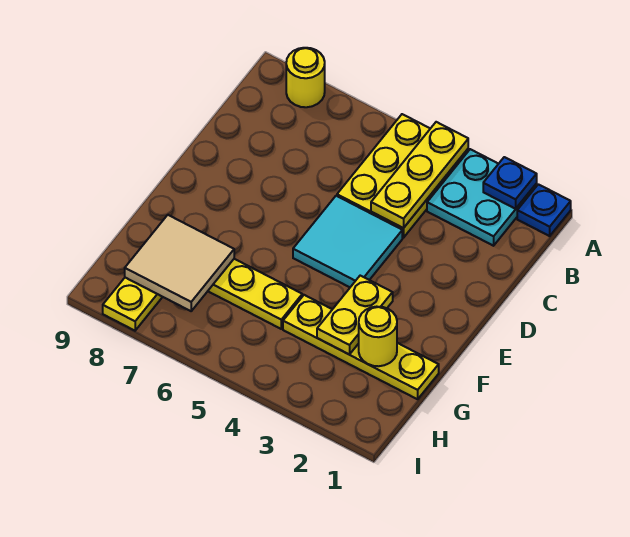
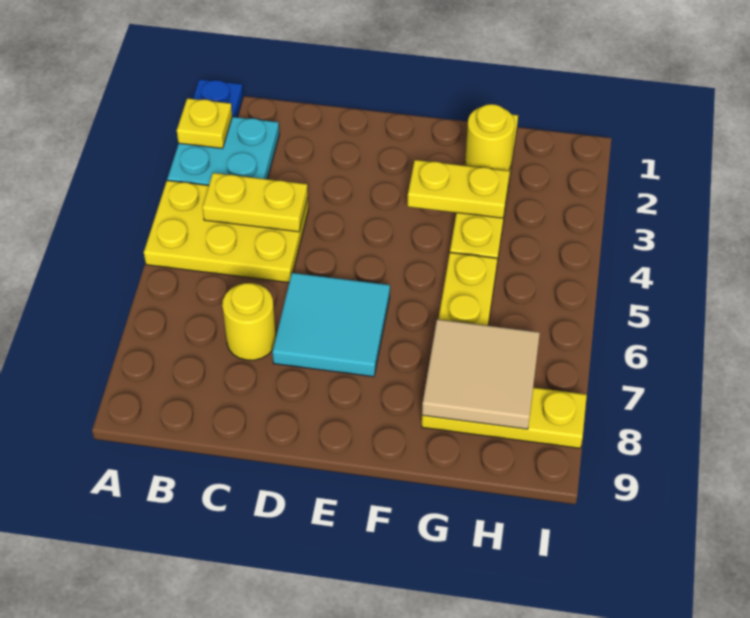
blue plate A2 level 2 -> yellow plate A2 level 2
yellow plate A4:C4 level 2 -> yellow plate B4:C4 level 2
yellow round brick A8 level 1 -> yellow round brick C7 level 1
cyan tile D4:E5 level 1 -> cyan tile D6:E7 level 1

